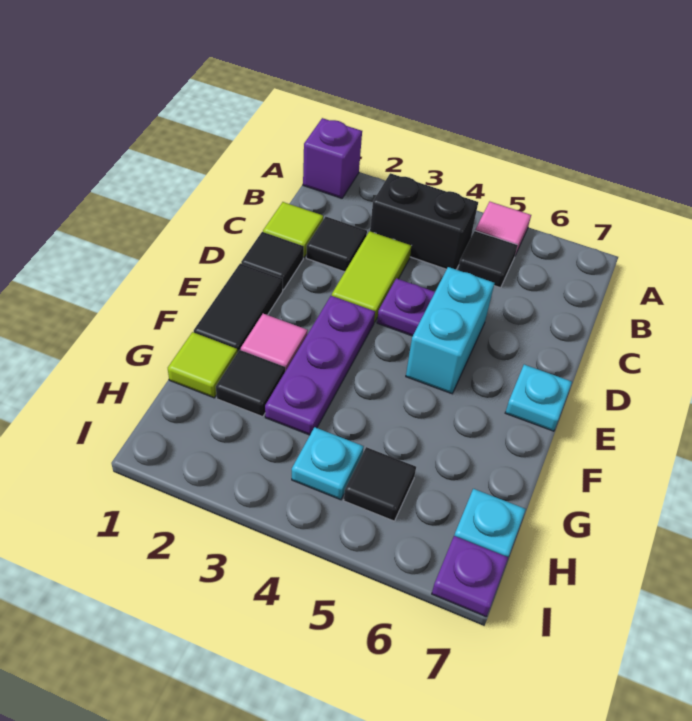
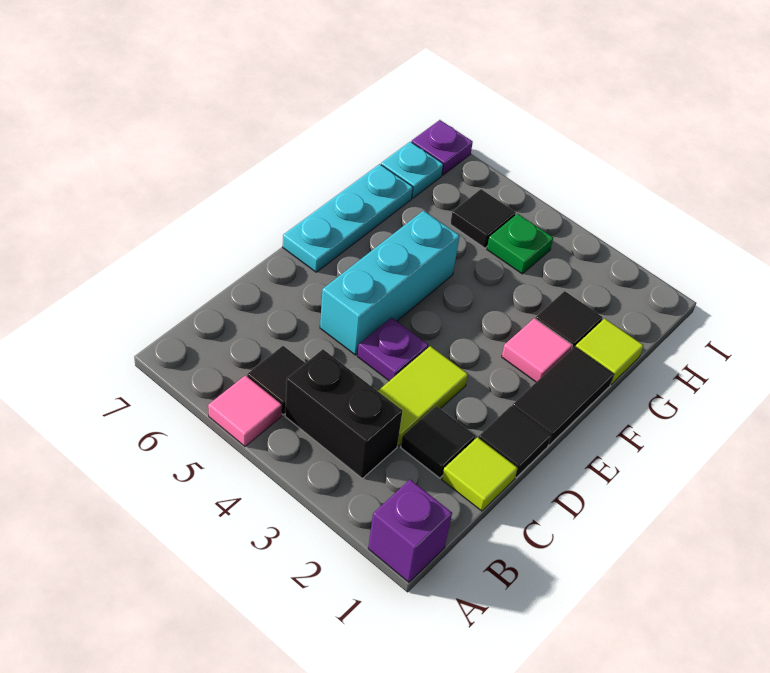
cyan brick D5:E5 level 1 -> cyan brick D5:F5 level 1
purple plate E3:G3 level 1 -> none
cyan plate E7 level 1 -> cyan plate E7:G7 level 1
cyan plate H4 level 1 -> green plate H4 level 1

